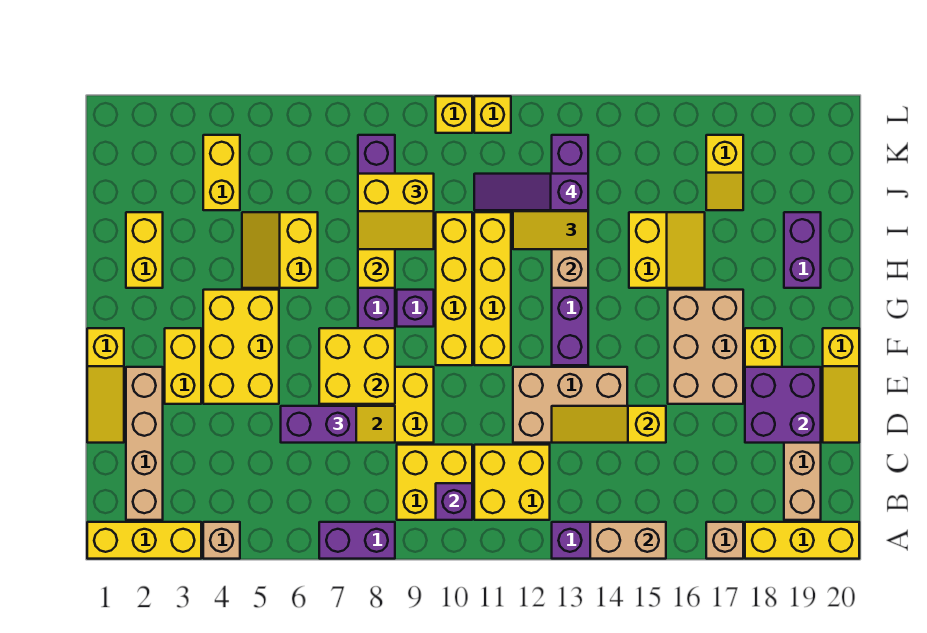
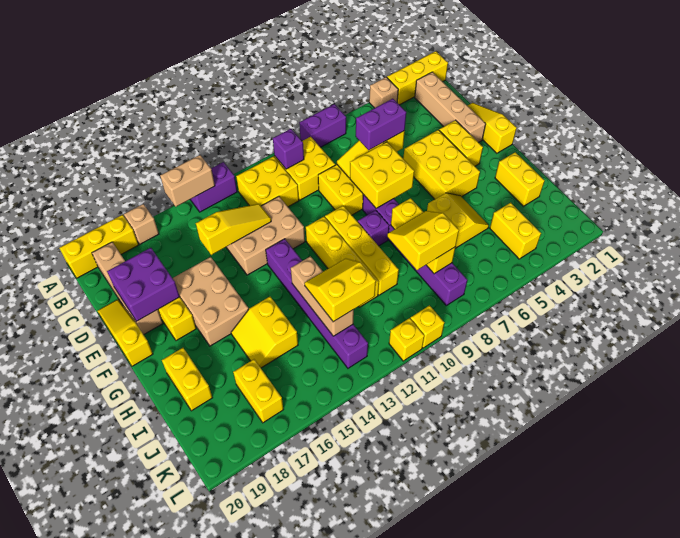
purple brick H19:I19 level 1 -> yellow brick H19:I19 level 1
purple slope J11:J13 level 4 top 13 -> none
yellow slope J17:K17 level 1 top K -> yellow brick J17:K17 level 1

